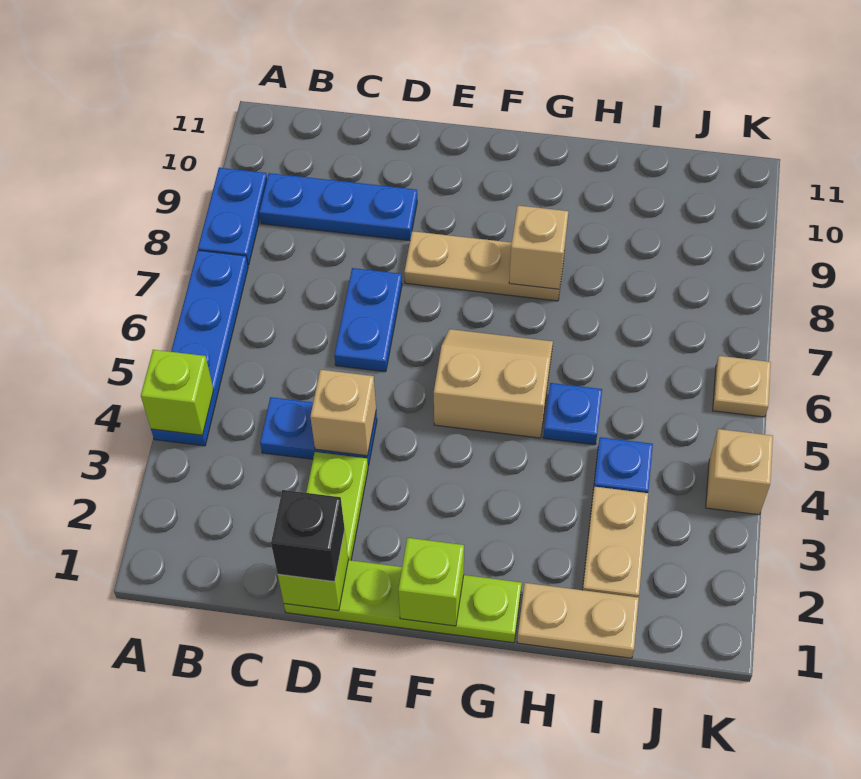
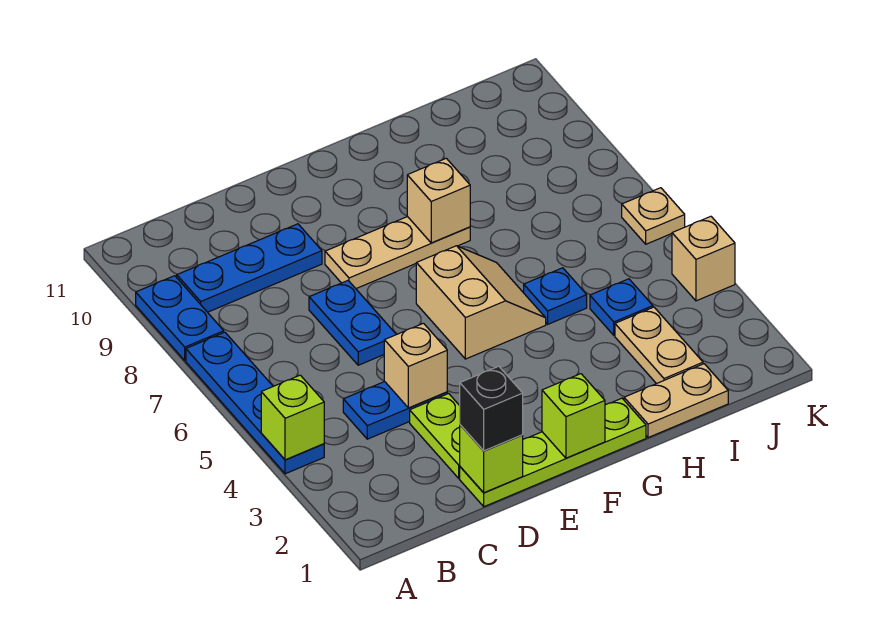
tan slope F5:G6 level 1 top 5 -> tan slope F5:G6 level 1 top F

